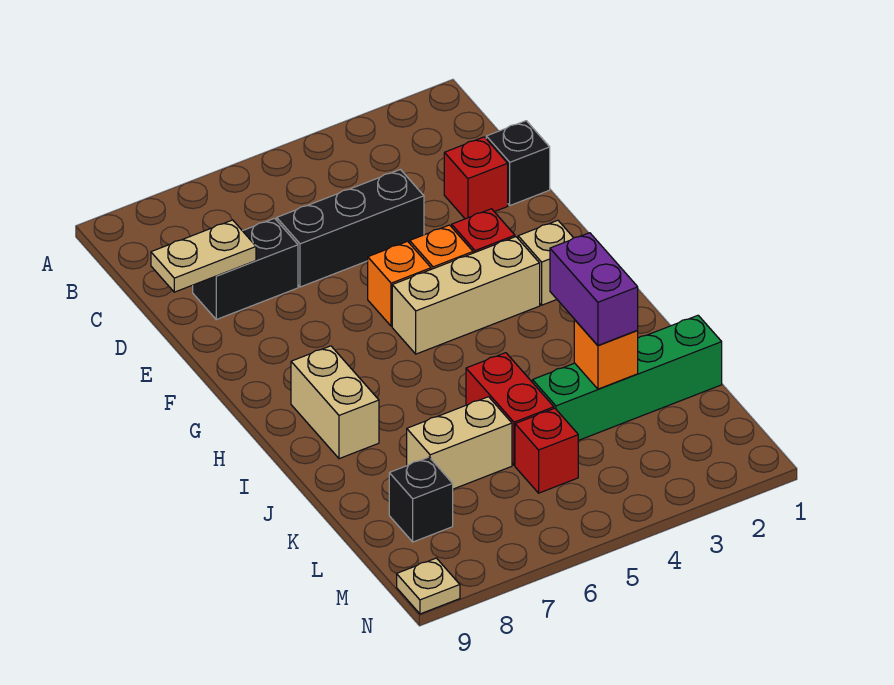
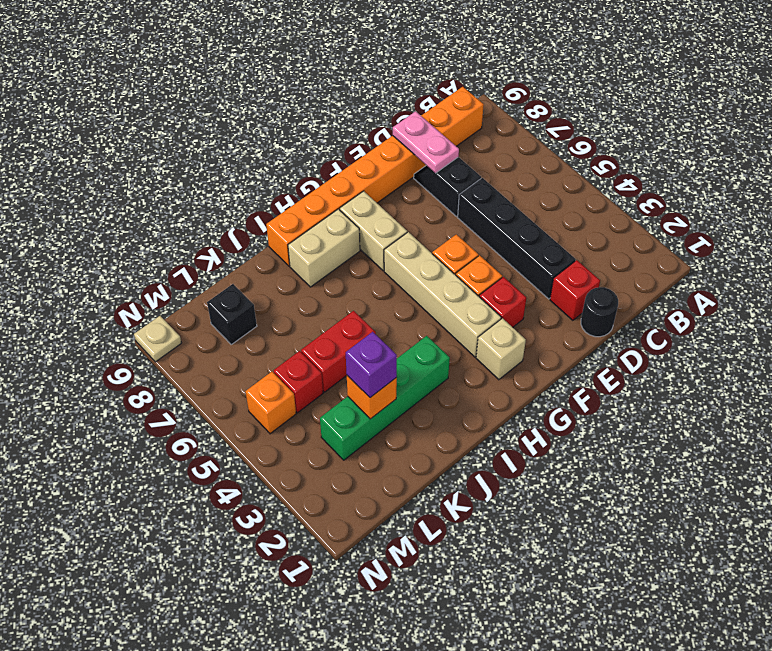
none -> orange brick B9:I9 level 1
black brick D1 level 1 -> black round brick D1 level 1
black brick D4:D6 level 1 -> black brick D3:D6 level 1
black brick D7:D8 level 1 -> black slope D7:D8 level 1 top 7
tan plate D8:D9 level 2 -> pink plate D8:D9 level 2
tan brick G3:G5 level 1 -> tan brick G3:G6 level 1
purple brick J3:K3 level 3 -> purple brick K3 level 3
green brick K1:K4 level 1 -> green brick I3:L3 level 1
tan brick K6:K7 level 1 -> tan brick G7:G8 level 1
none -> orange brick M5 level 1

